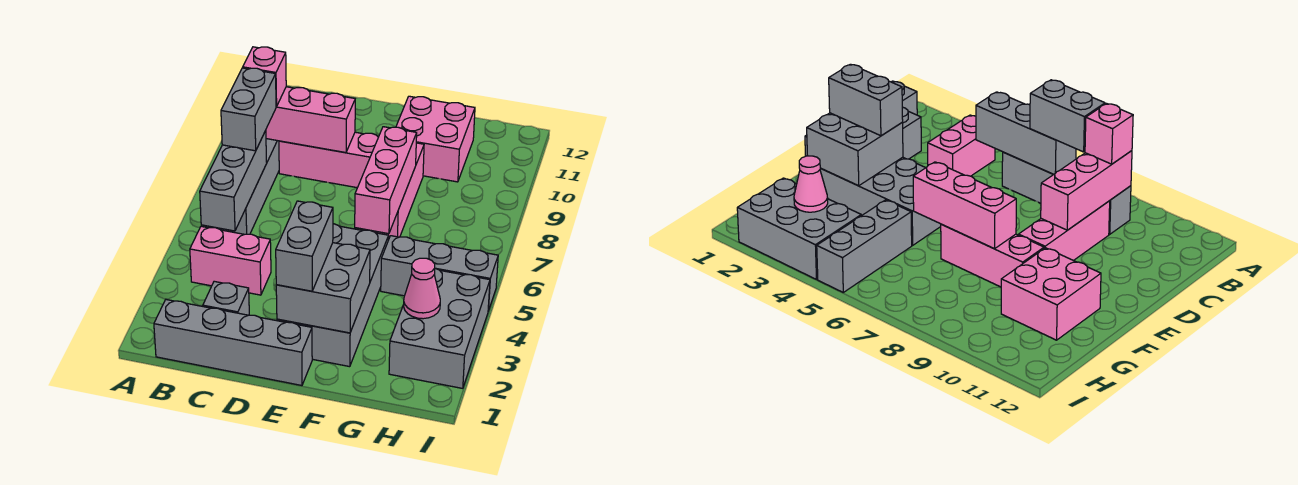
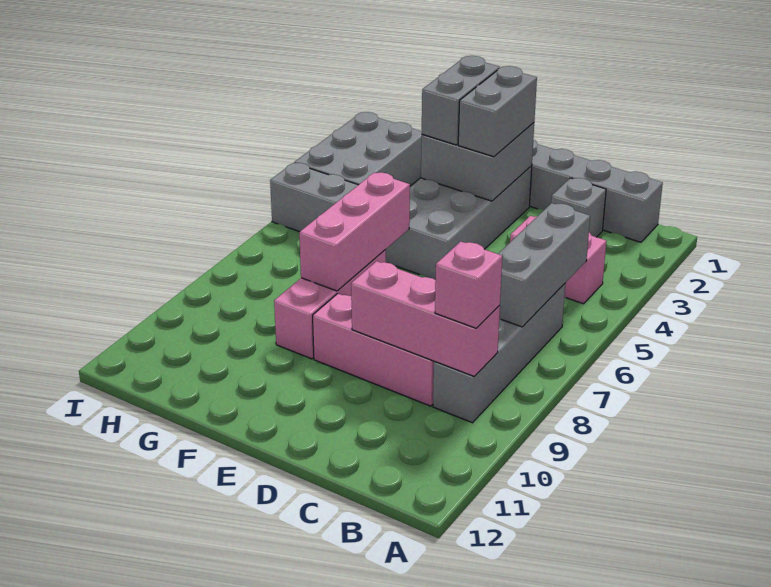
grey brick B7:B8 level 3 -> grey brick F2:F3 level 3
pink brick F10:G11 level 1 -> none
pink cone H3 level 2 -> none

